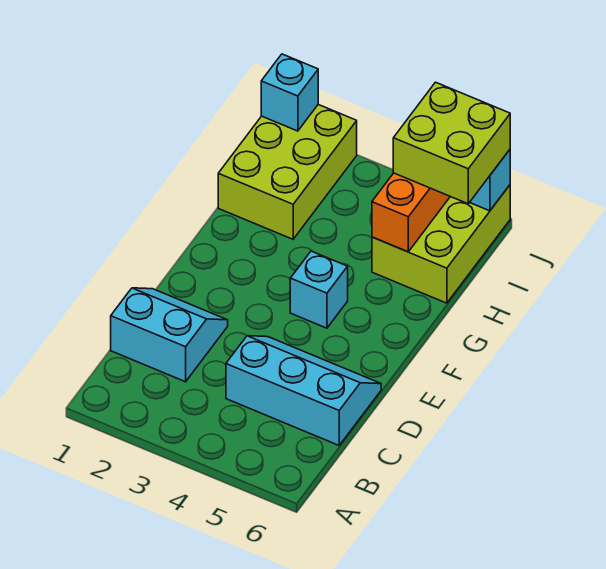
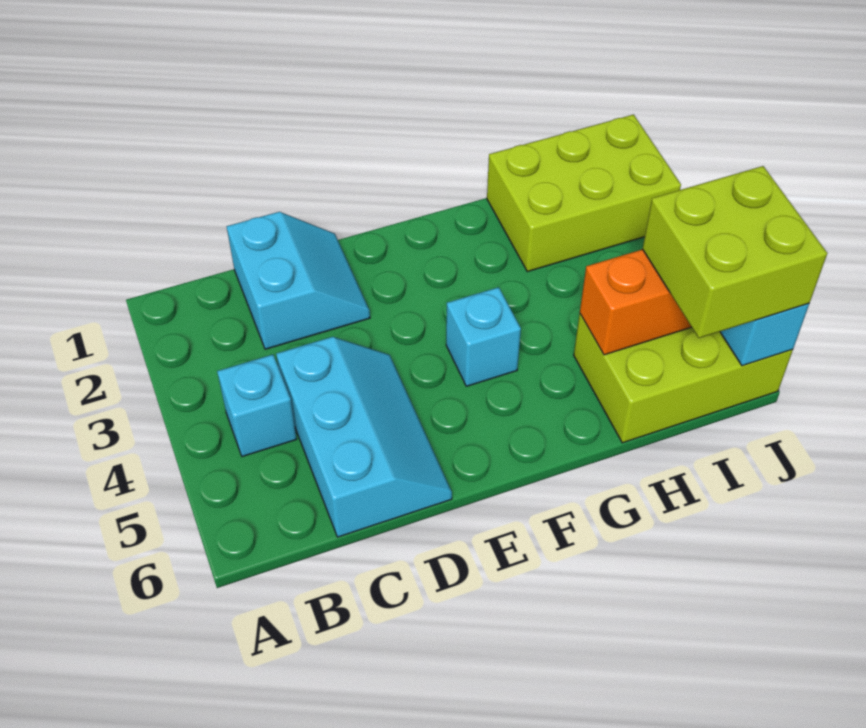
cyan brick J1 level 2 -> cyan brick B4 level 1

